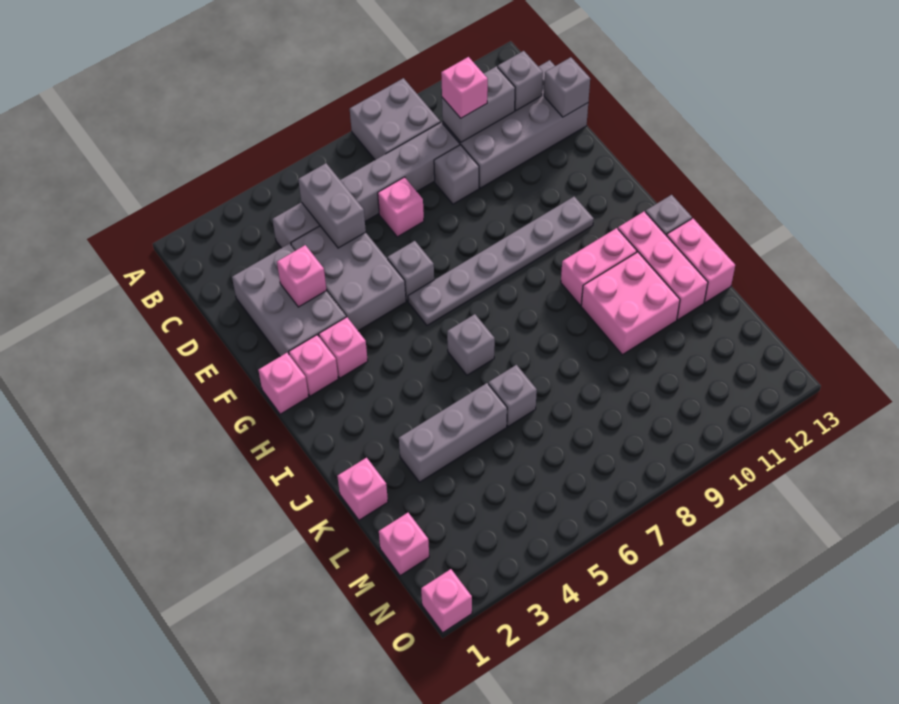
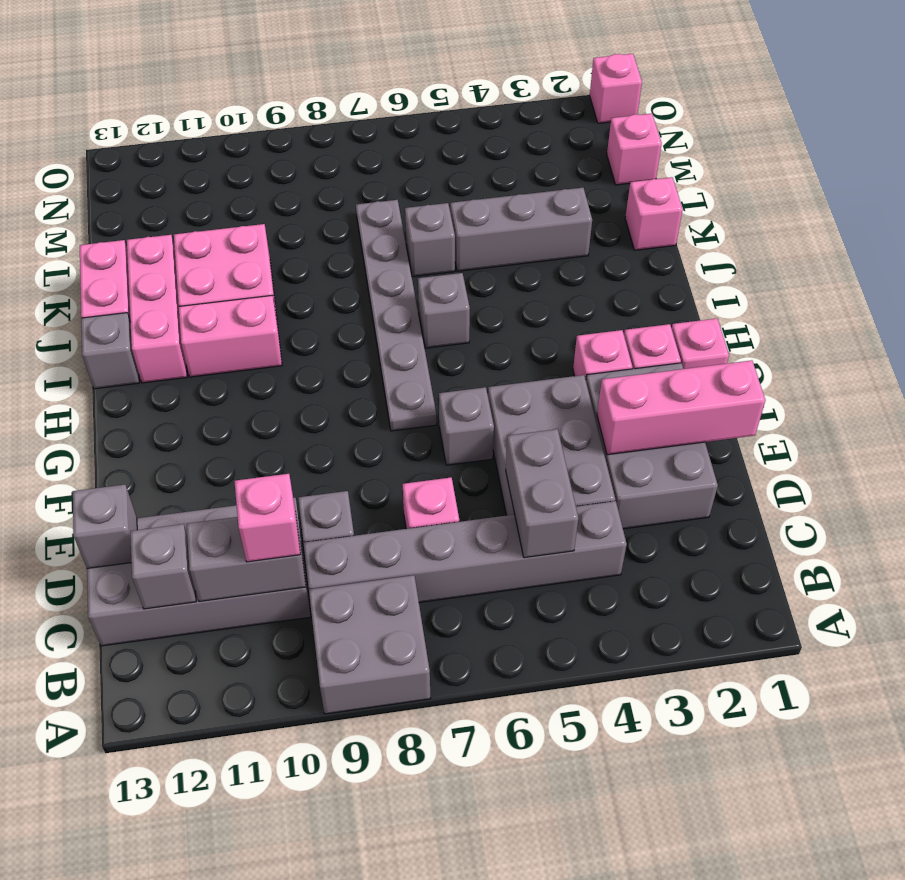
pink brick E3 level 2 -> pink brick E1:E3 level 2
grey plate G6:G11 level 1 -> grey plate G7:L7 level 1

